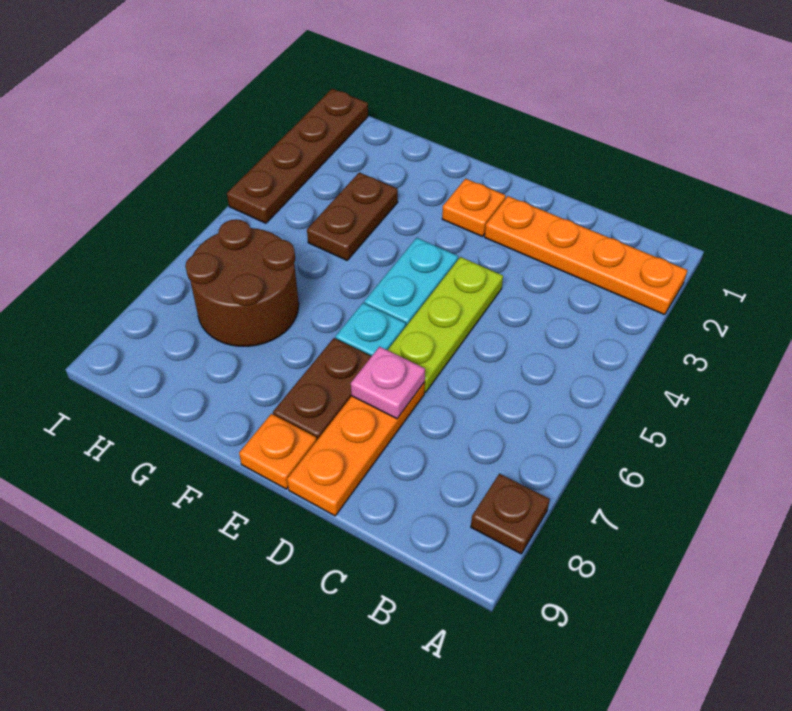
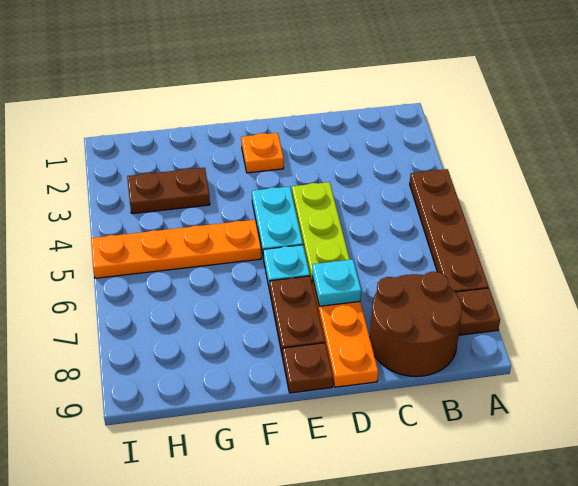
orange plate A2:D2 level 1 -> orange plate F5:I5 level 1
pink plate D7 level 2 -> cyan plate D7 level 2
orange plate E9 level 1 -> brown plate E9 level 1
brown plate G3:G4 level 1 -> brown plate G3:H3 level 1
brown round brick G6:H7 level 1 -> brown round brick B8:C9 level 1
brown plate I1:I4 level 1 -> brown plate A4:A7 level 1

